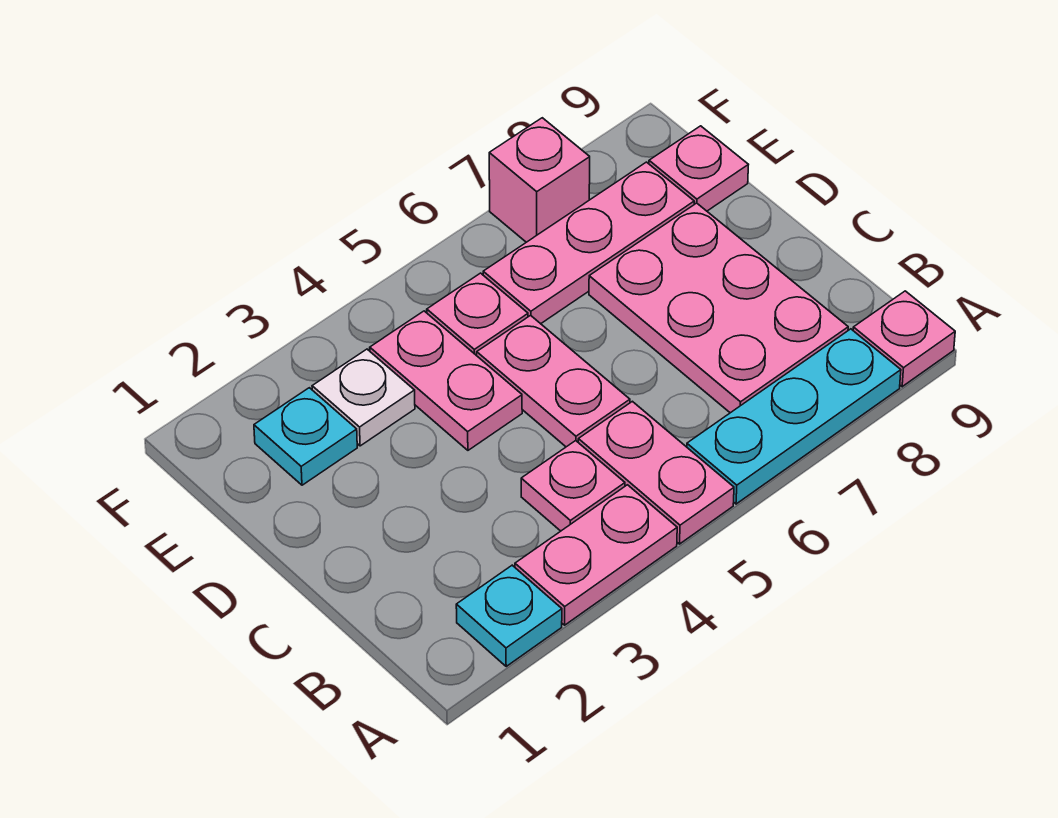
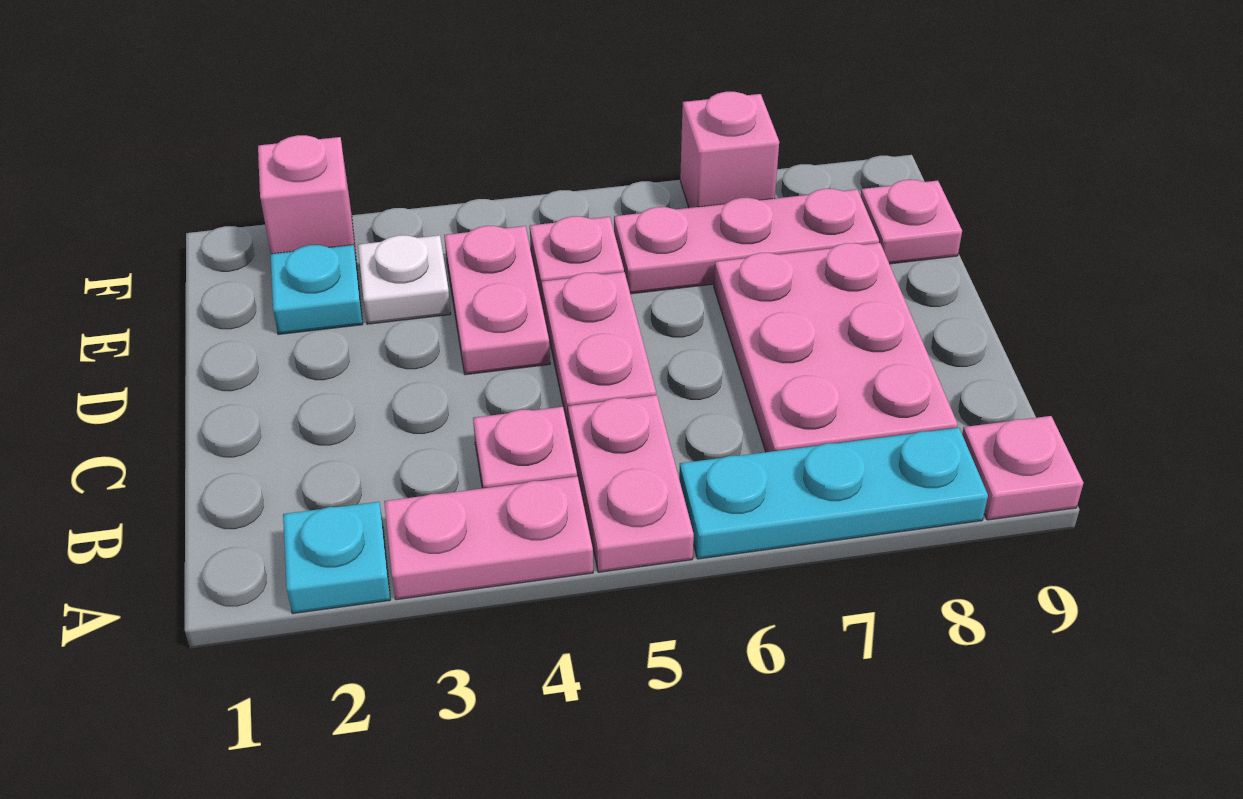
none -> pink brick F2 level 1

